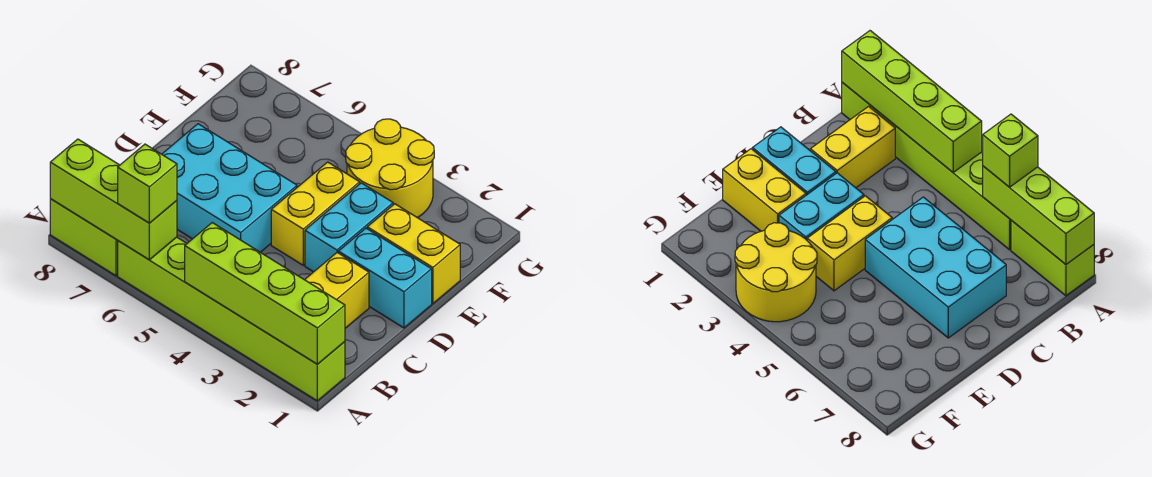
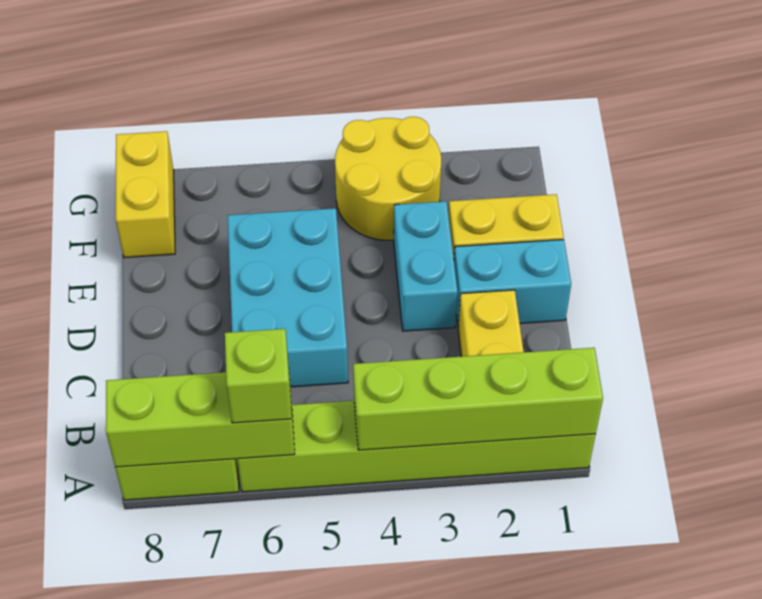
cyan brick C5:D7 level 1 -> cyan brick C5:E6 level 1
yellow brick D4:E4 level 1 -> yellow brick F8:G8 level 1

